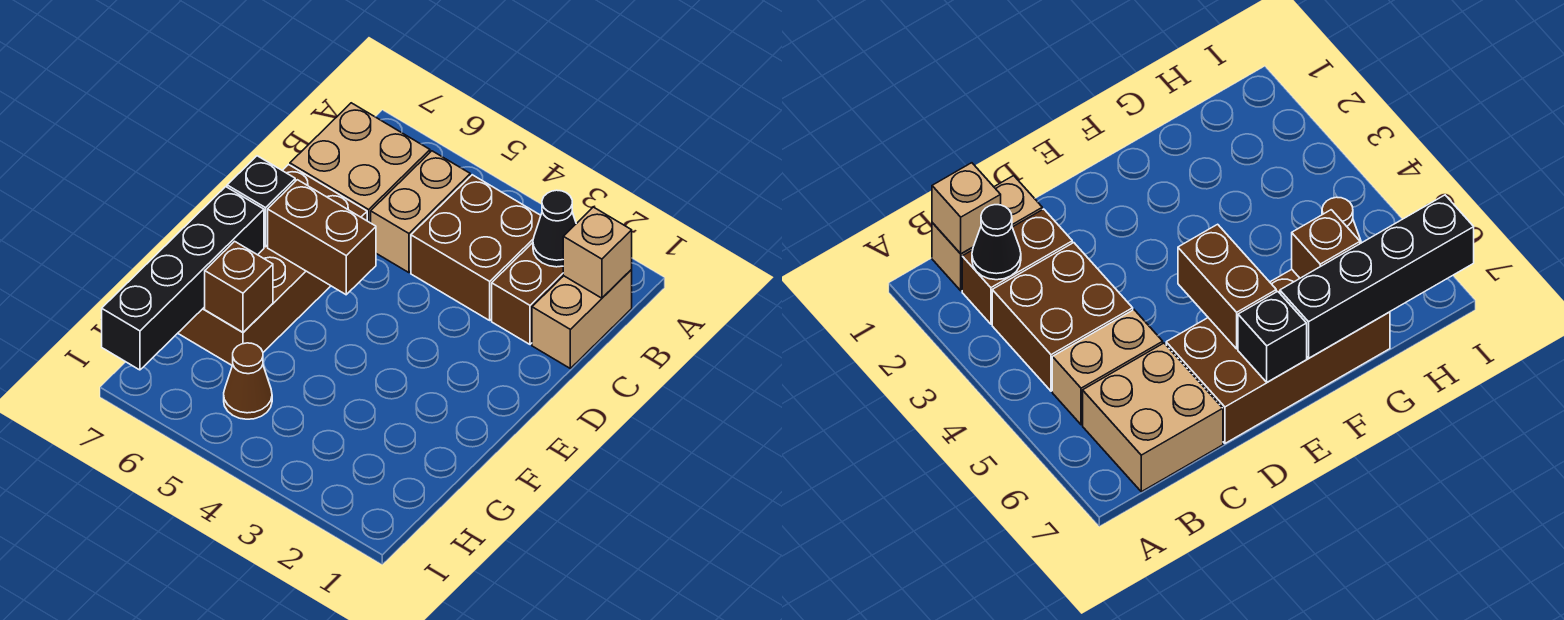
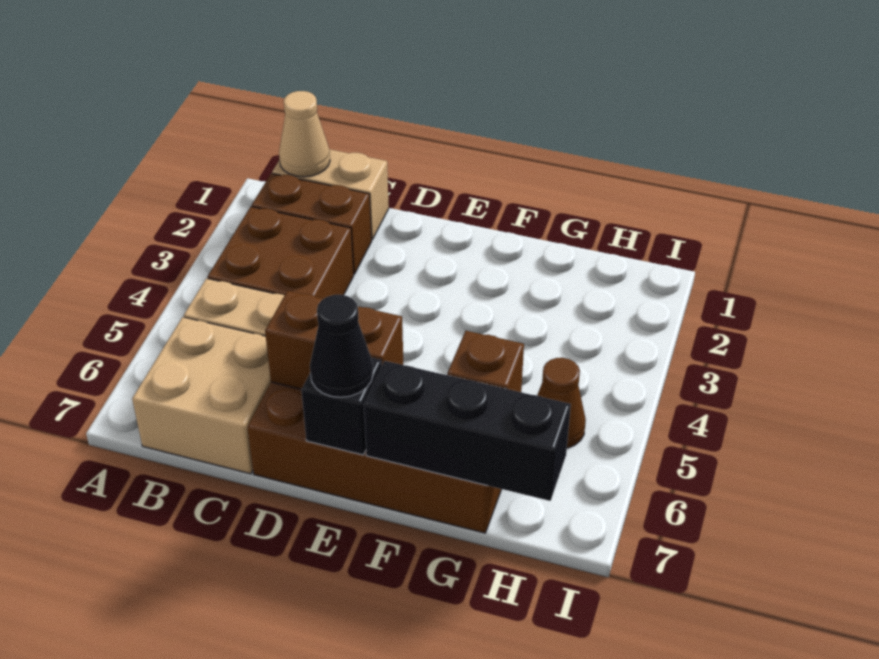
tan brick B1 level 2 -> tan cone B1 level 2
black cone B2 level 2 -> black cone E7 level 3
brown brick E5:E6 level 2 -> brown brick D6:E6 level 2
black brick F7:I7 level 2 -> black brick F7:H7 level 2

